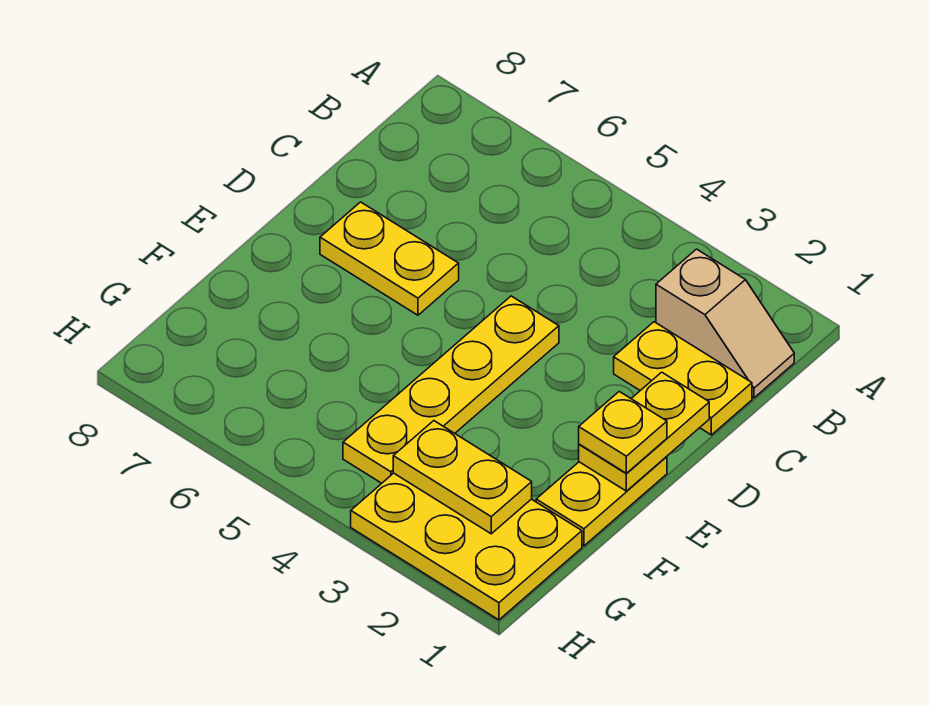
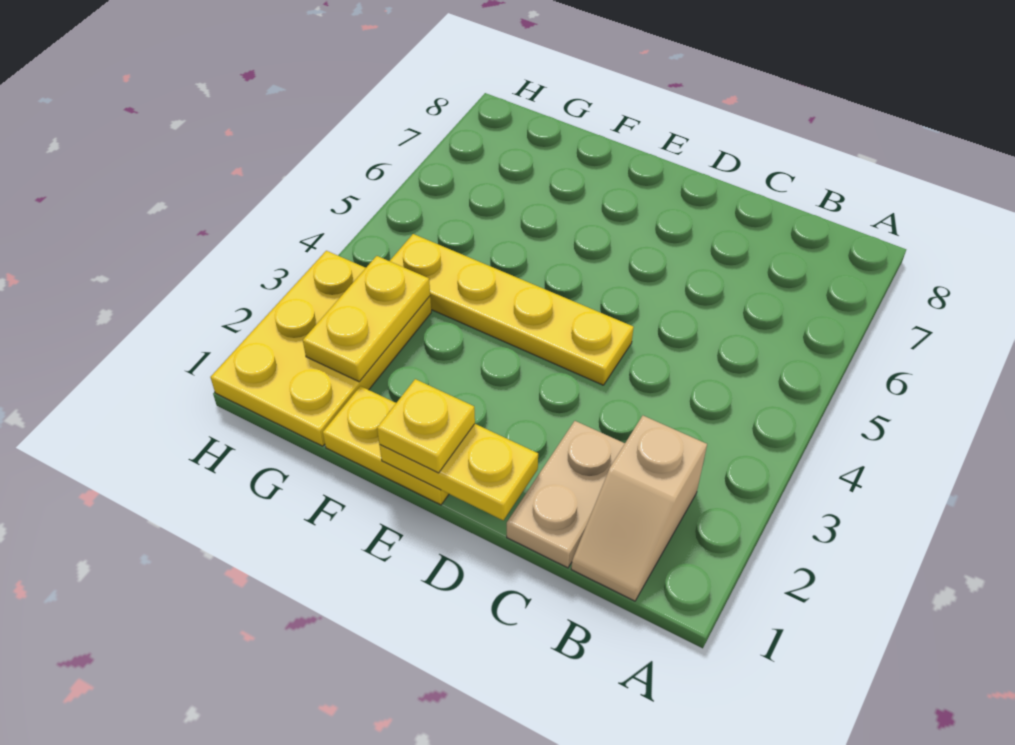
yellow plate C1:C2 level 1 -> tan plate C1:C2 level 1
yellow plate D6:D7 level 1 -> none

